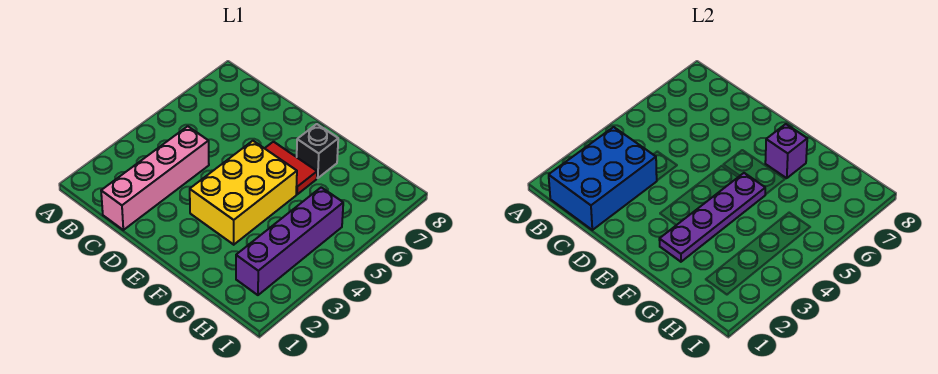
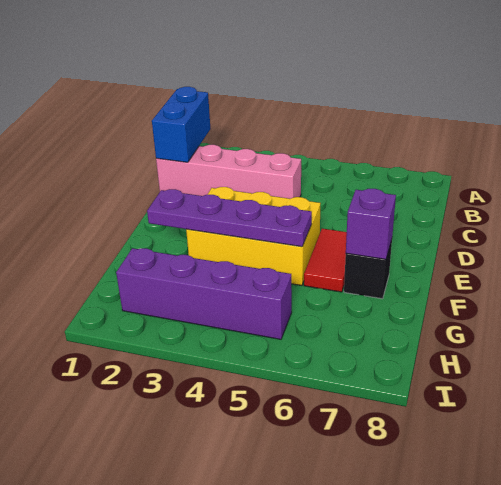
blue brick B1:C3 level 2 -> blue brick B1:C1 level 2

